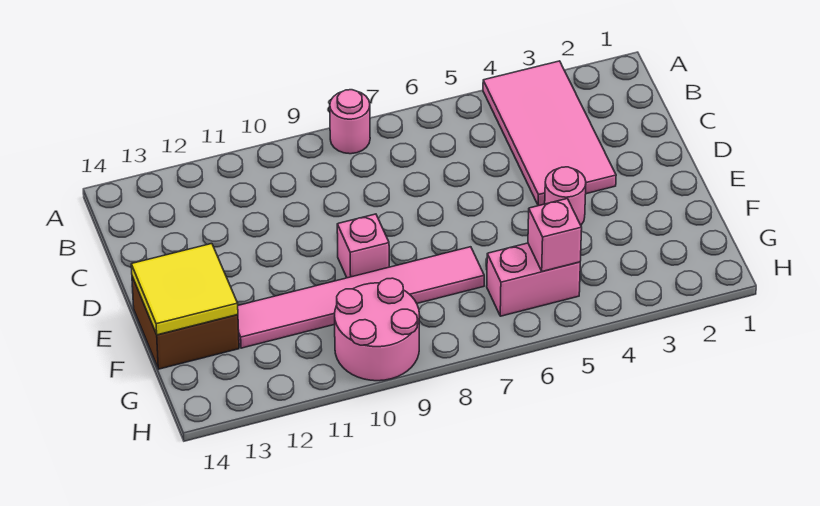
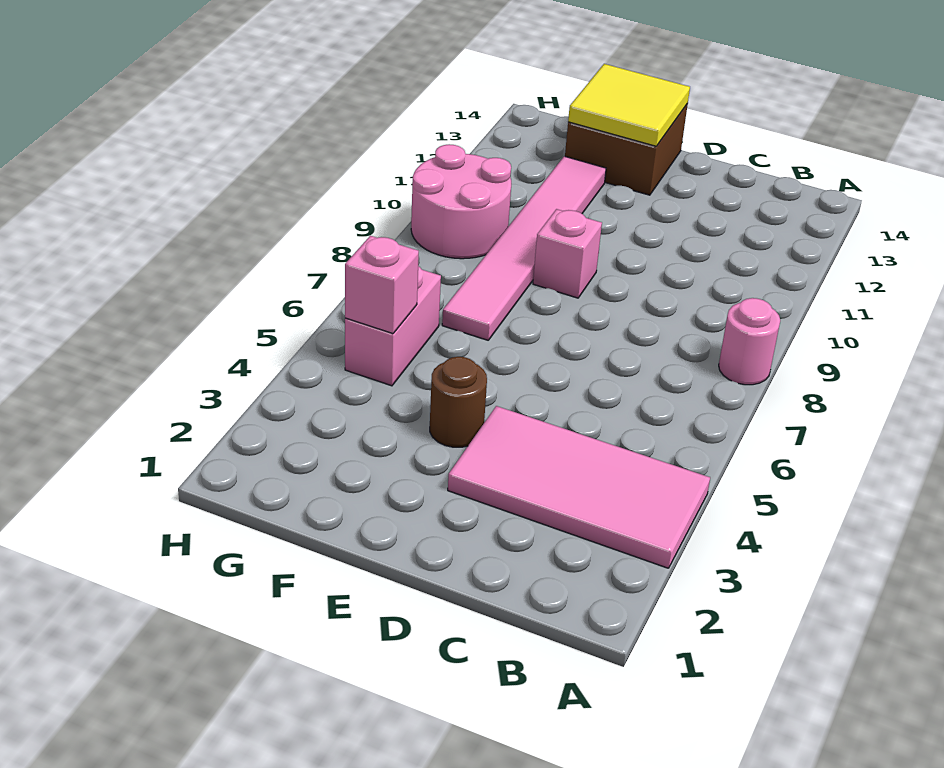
pink round brick E4 level 1 -> brown round brick E4 level 1

